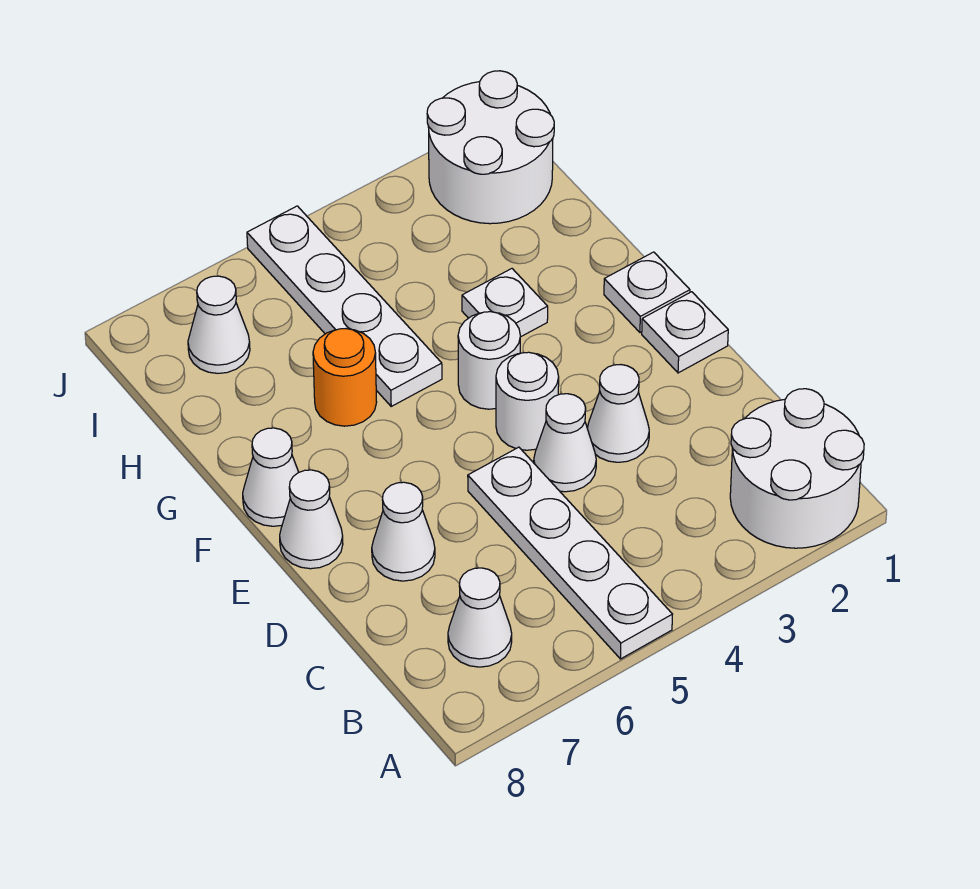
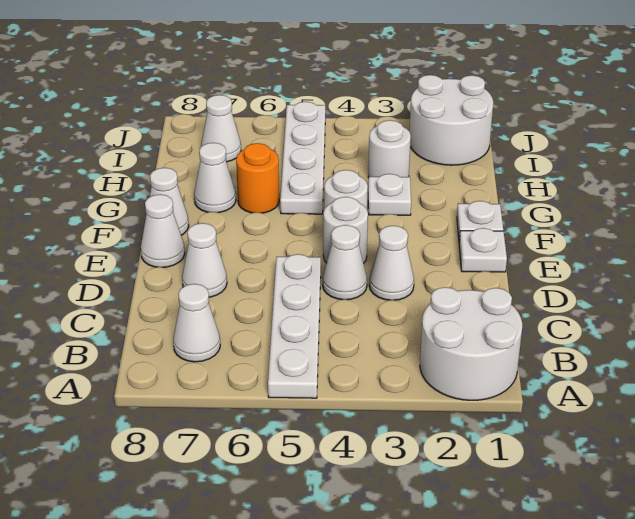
none -> white cone G7 level 1
none -> white round brick H3 level 1

